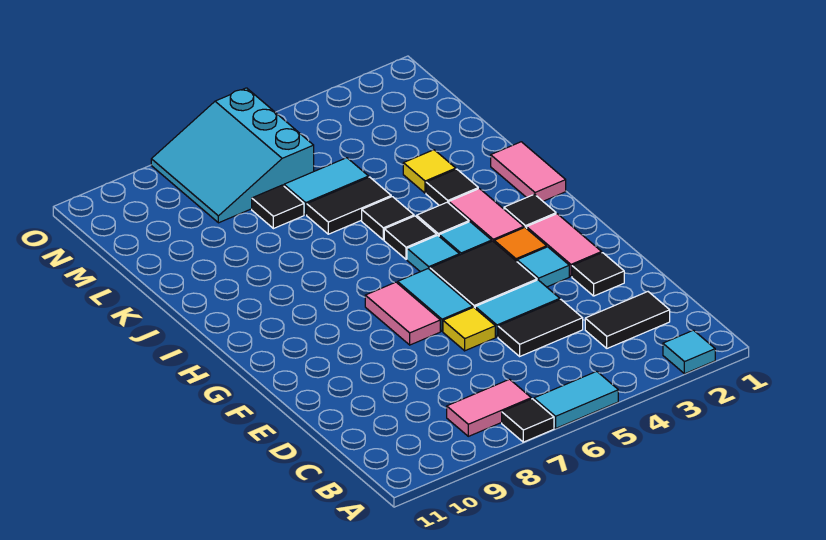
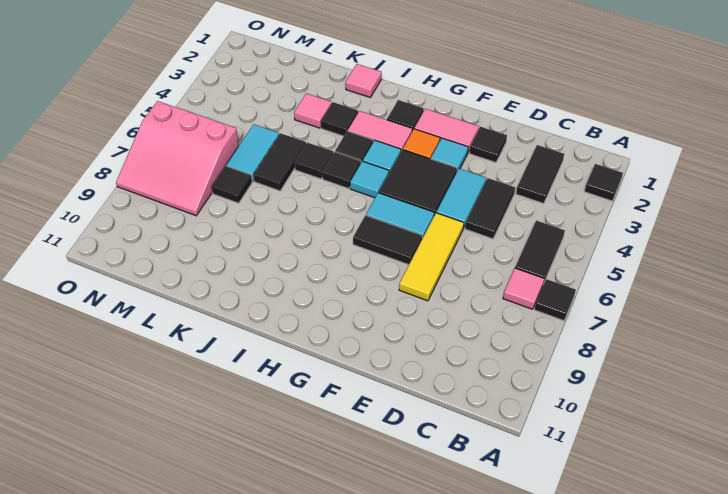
cyan tile A2 level 1 -> black tile A2 level 1
cyan tile A5:A6 level 1 -> none
none -> black tile B5:B6 level 1
pink tile B7:B8 level 1 -> pink tile B7 level 1
yellow tile E6 level 1 -> yellow tile E6:E8 level 1
pink tile F7:G7 level 1 -> black tile F7:G7 level 1
pink tile I1:J1 level 1 -> pink tile J1 level 1
yellow tile K3 level 1 -> pink tile K3 level 1
cyan slope M6:O8 level 1 top 6 -> pink slope M6:O8 level 1 top 6

